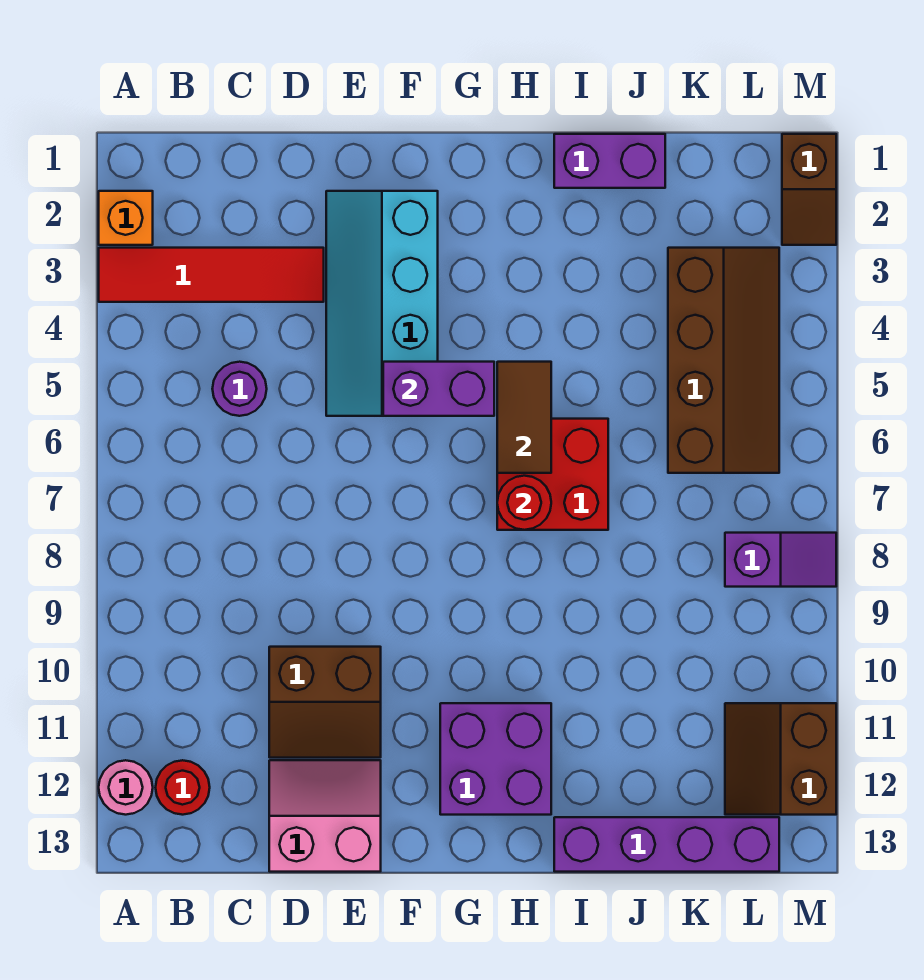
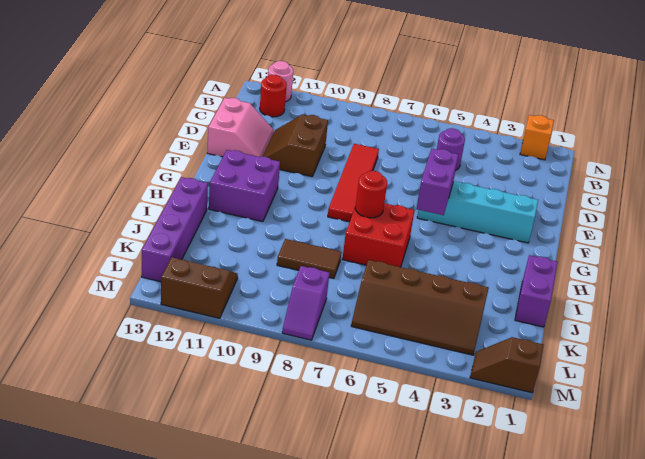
red tile A3:D3 level 1 -> red tile D8:G8 level 1
brown tile H5:H6 level 2 -> brown tile J8:J9 level 1

